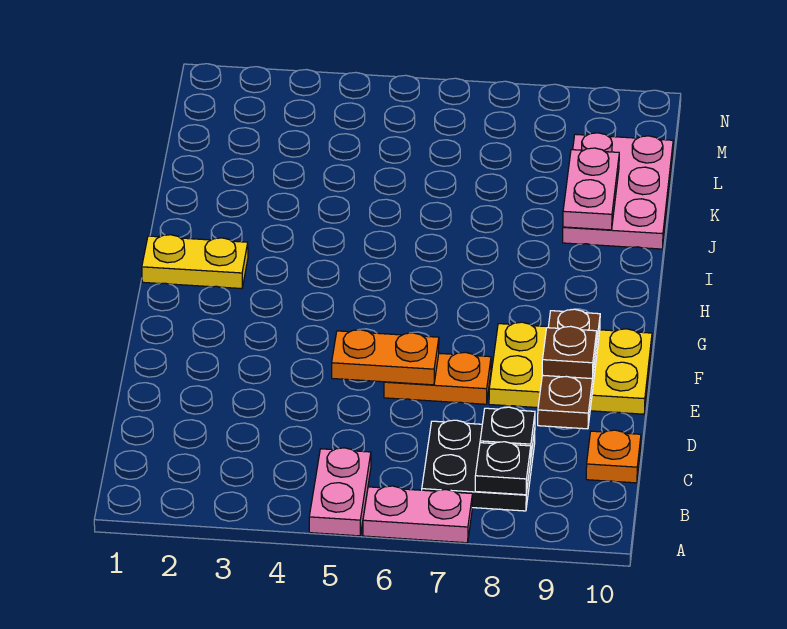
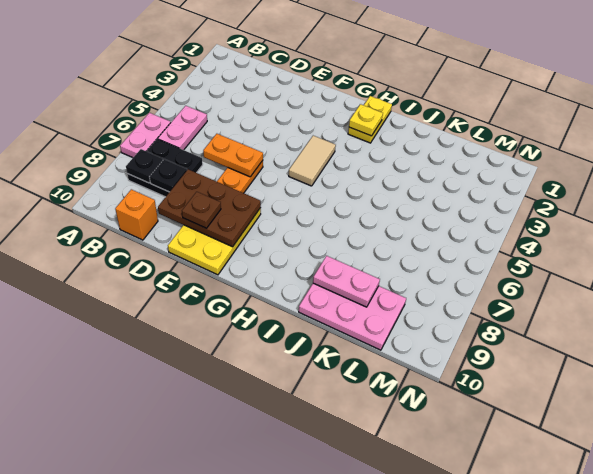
pink plate A5:B5 level 1 -> pink plate B5:B6 level 1
orange plate C10 level 1 -> orange brick C10 level 1
brown plate D9:F9 level 2 -> brown plate D8:F9 level 2
orange plate E5:E6 level 2 -> orange plate D6:E6 level 2
none -> tan tile G4:G5 level 1
none -> yellow plate H2 level 2

